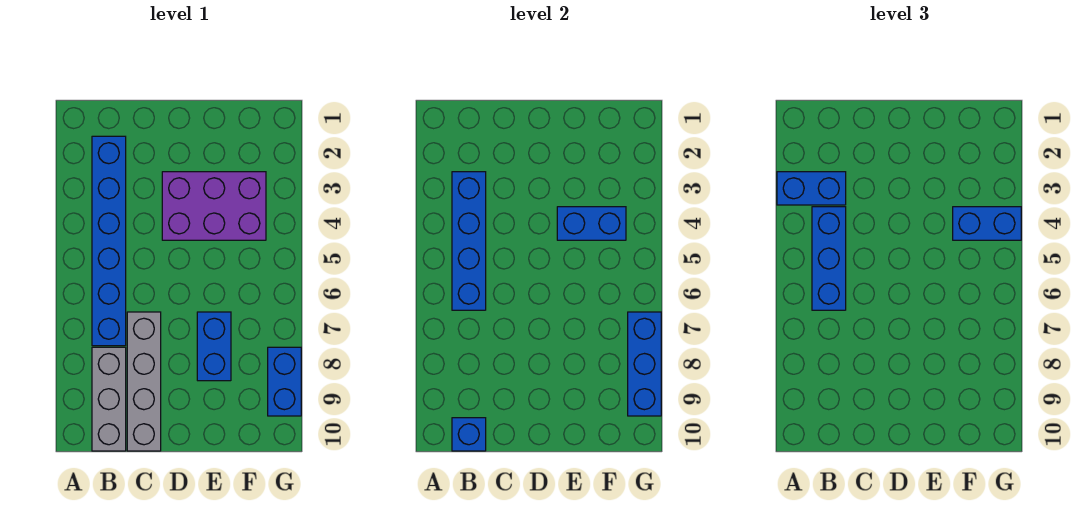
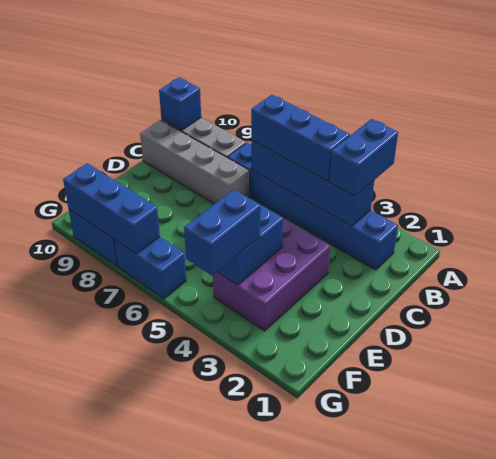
blue brick E7:E8 level 1 -> blue brick G6:G7 level 1

